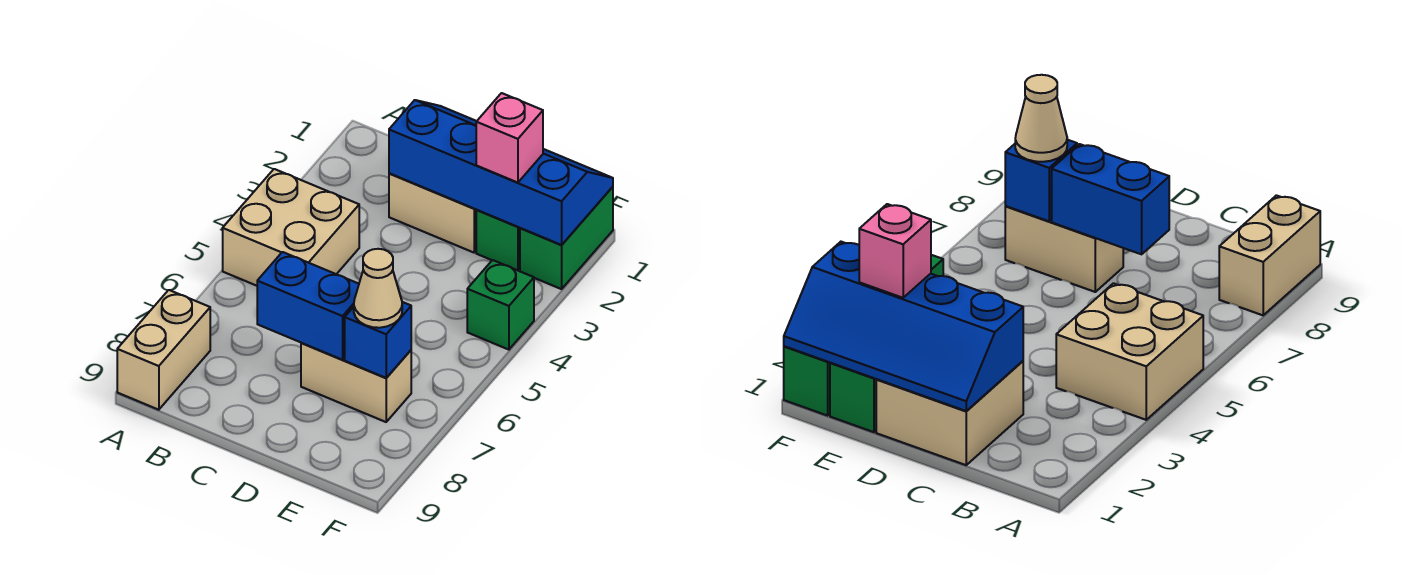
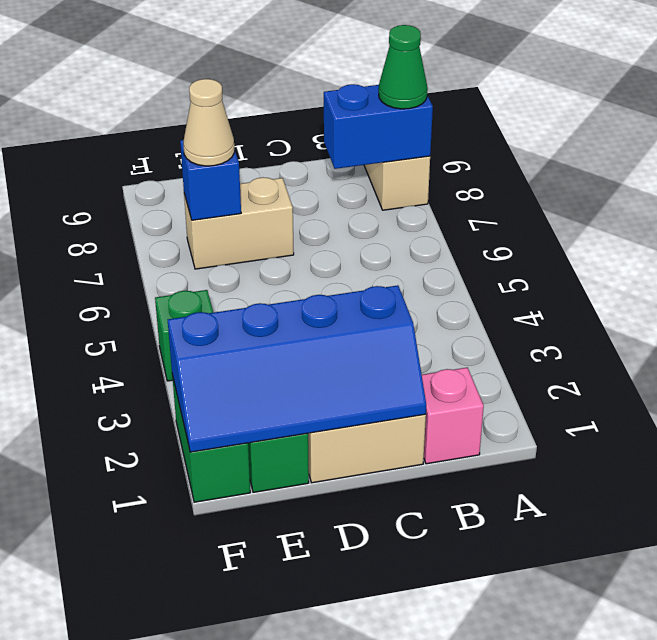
tan brick A4:B5 level 1 -> none
none -> green cone A8 level 3
blue brick C7:D7 level 2 -> blue brick A8:B8 level 2
pink brick E2 level 3 -> pink brick B1 level 1

